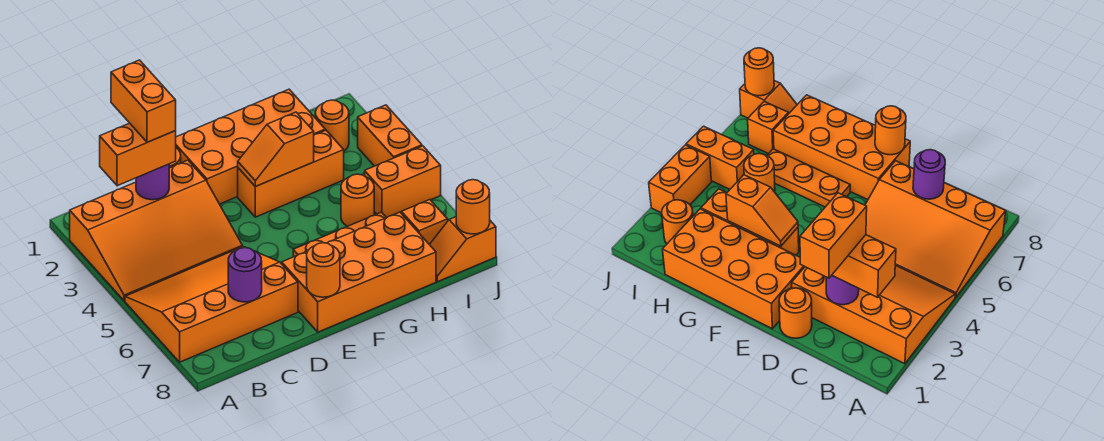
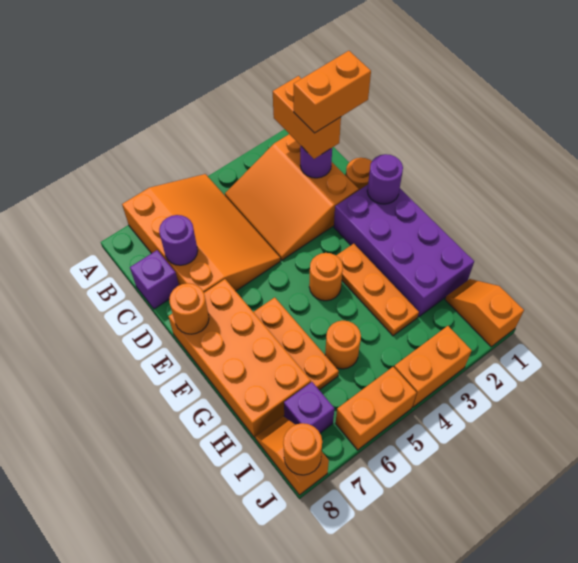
orange slope A2:D4 level 1 top 2 -> orange slope B2:D4 level 1 top 2
none -> purple brick C8 level 1
orange brick E1:H2 level 1 -> purple brick E1:H2 level 1
none -> purple round brick E1 level 2
orange brick F3:H3 level 1 -> orange plate F3:H3 level 1
orange slope F3:G3 level 2 top G -> orange slope I1:J1 level 1 top J
orange round brick I2 level 1 -> orange round brick F4 level 1
orange brick I5:J5 level 1 -> orange brick J5:J6 level 1
orange brick I7 level 1 -> purple brick I7 level 1

